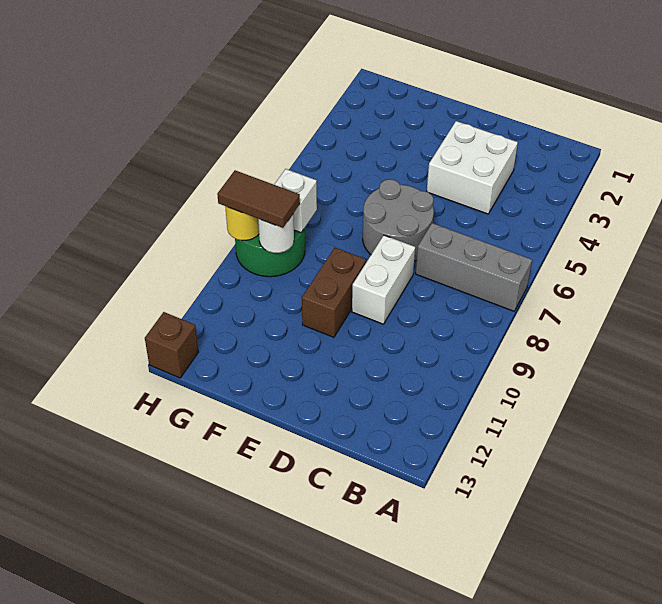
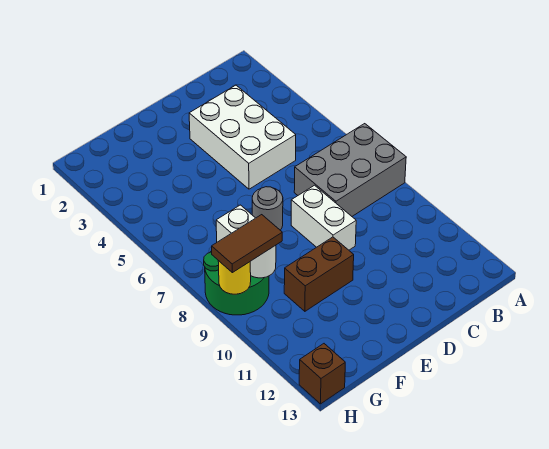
grey brick A7:C7 level 1 -> grey brick A7:C8 level 1
white brick C3:D4 level 1 -> white brick C3:D5 level 1
grey round brick D6:E7 level 1 -> grey round brick E7 level 1
brown brick E9:E10 level 1 -> brown brick E10:F10 level 1

